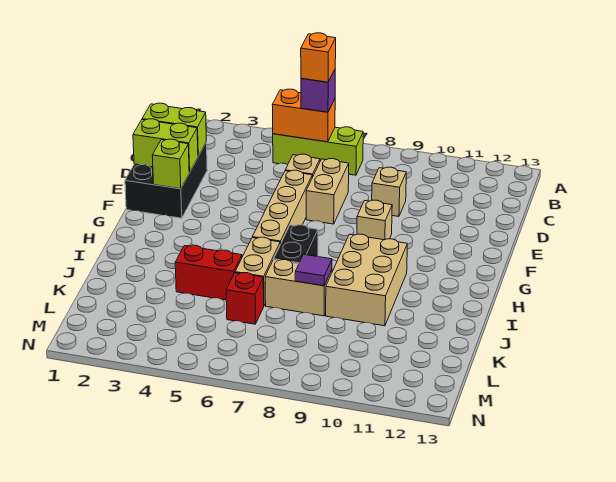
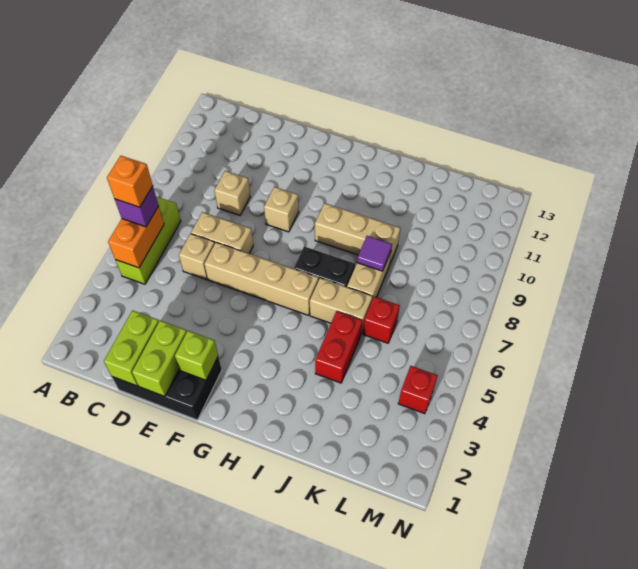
tan brick H9:J10 level 1 -> tan brick H9:J9 level 1
none -> red brick M4 level 1

